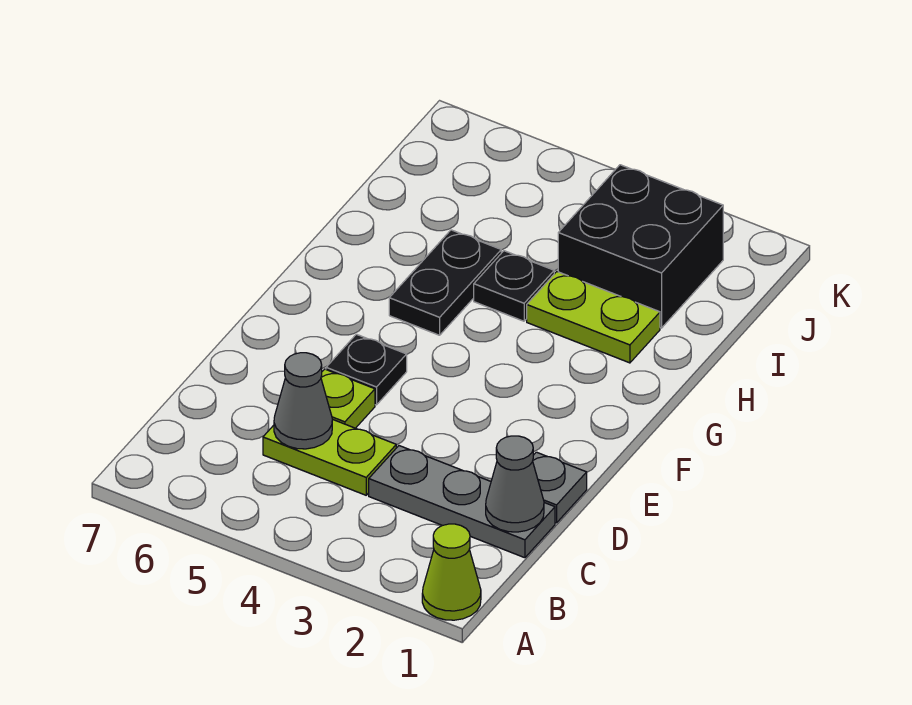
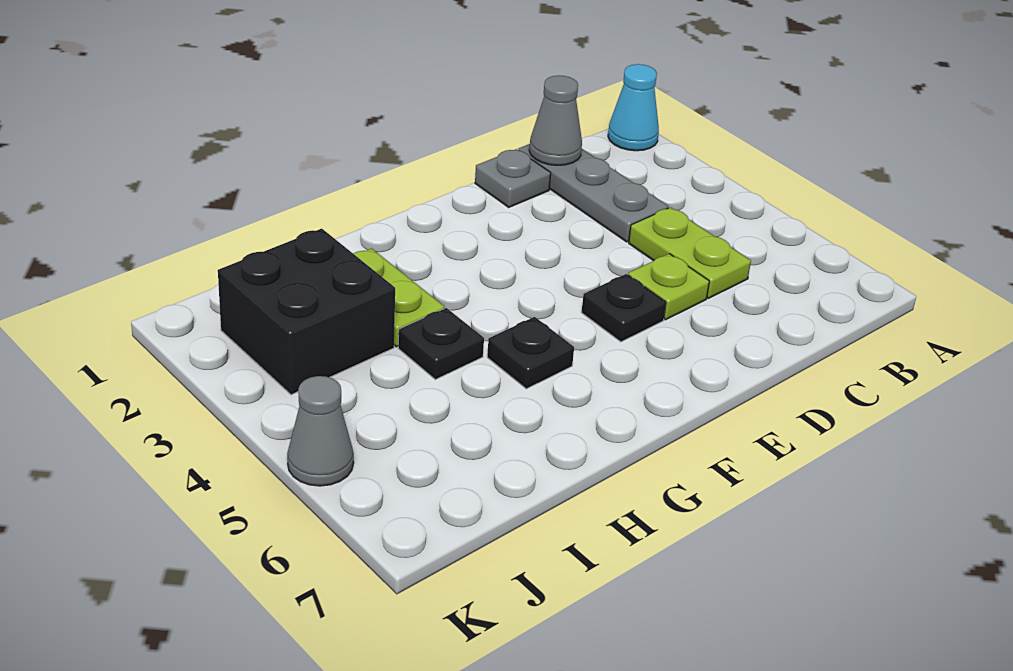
lime cone A1 level 1 -> cyan cone A1 level 1
grey cone C5 level 2 -> grey cone K5 level 1
black plate G5:H5 level 1 -> black plate G5 level 1

